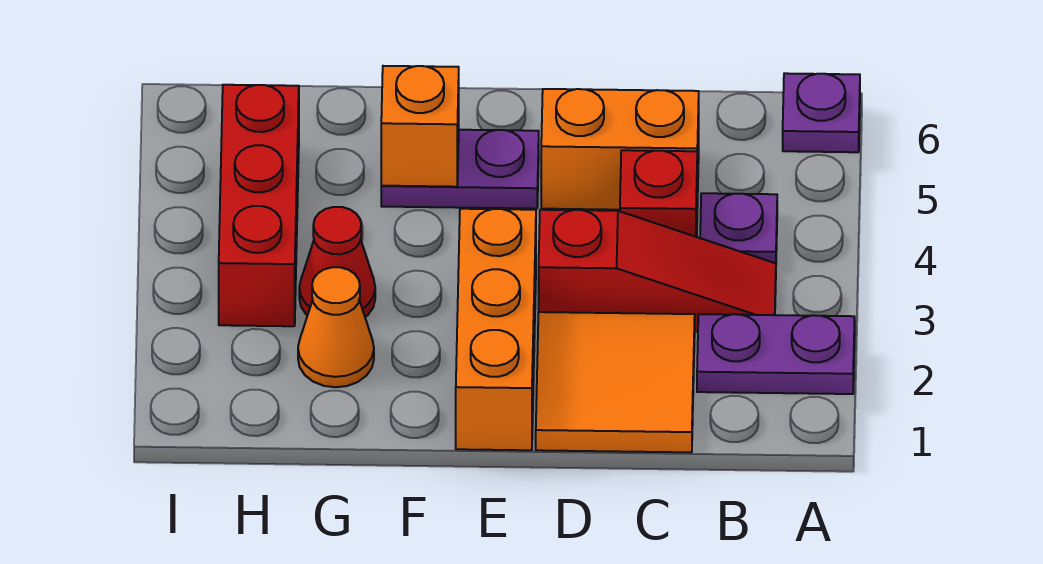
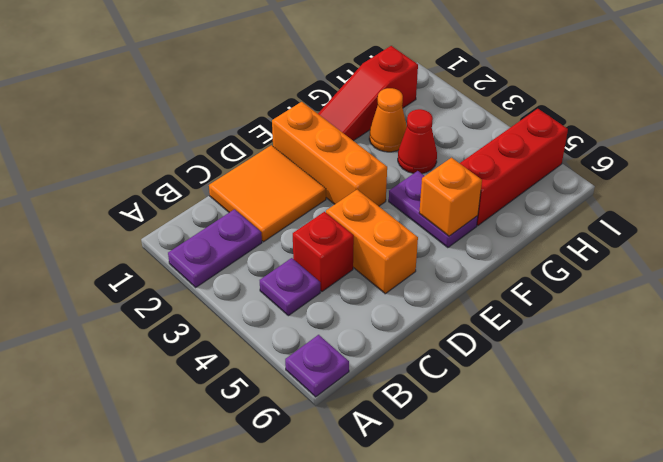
red slope B3:D3 level 1 top D -> red slope F1:H1 level 1 top H
orange brick C5:D5 level 1 -> orange brick D4:D5 level 1
purple plate E5:F5 level 1 -> purple plate F4:F5 level 1
red brick H3:H5 level 1 -> red brick G5:I5 level 1

